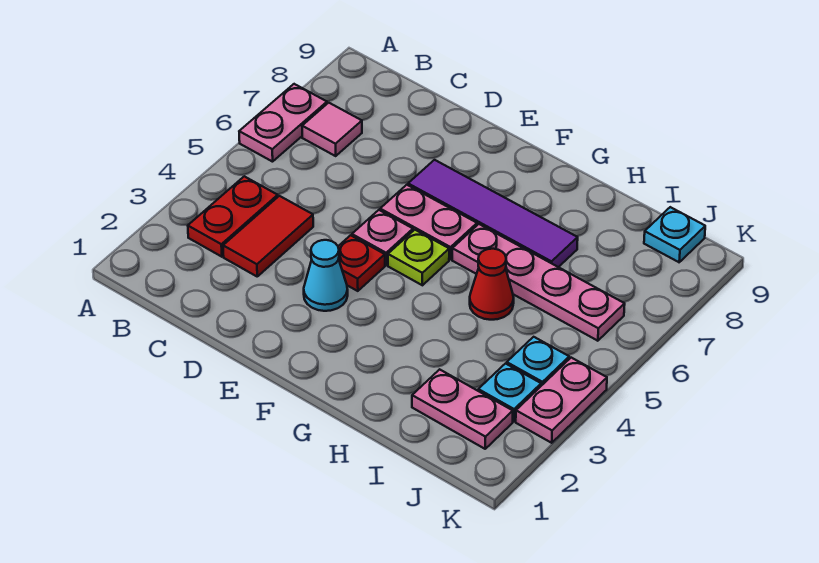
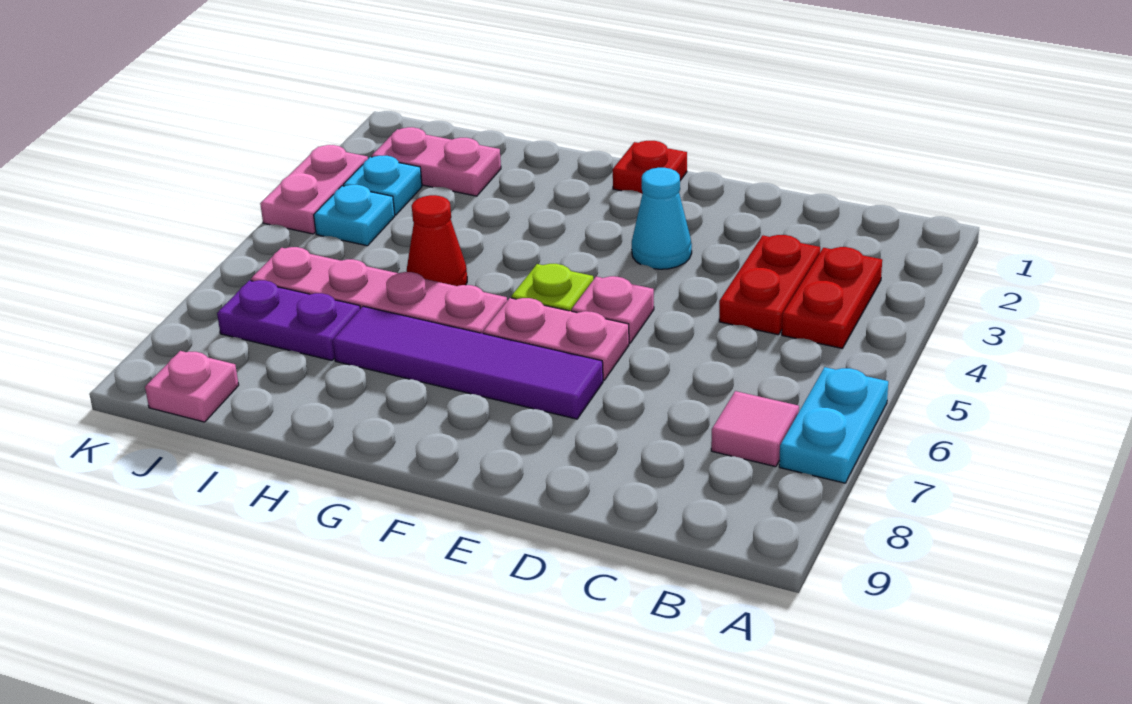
pink plate A6:A7 level 1 -> cyan plate A6:A7 level 1
red tile C3:C4 level 1 -> red plate C3:C4 level 1
red plate E4 level 1 -> red plate F1 level 1
none -> purple plate I7:J7 level 1
cyan plate J9 level 1 -> pink plate J9 level 1

